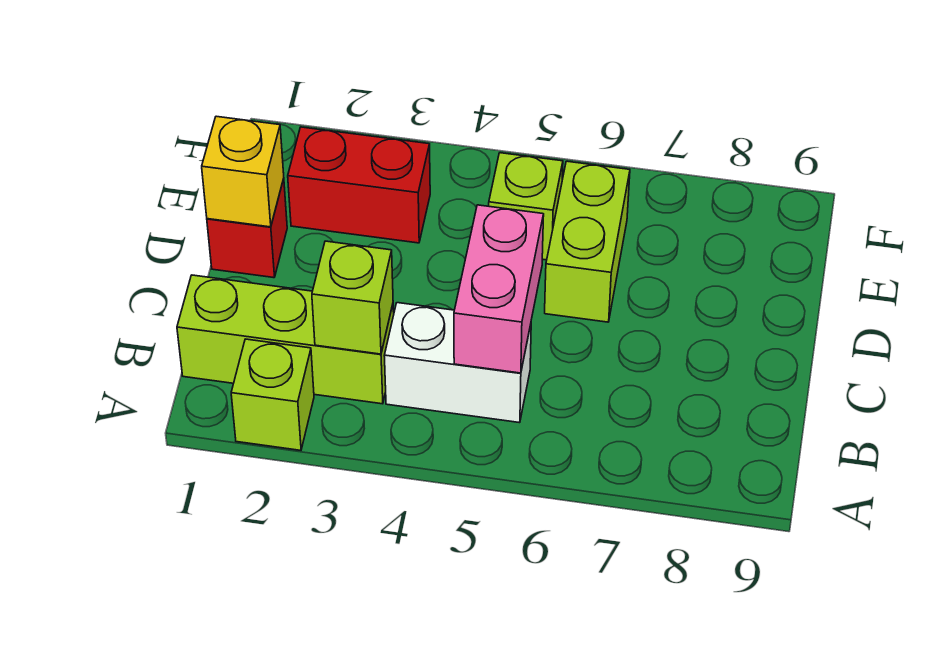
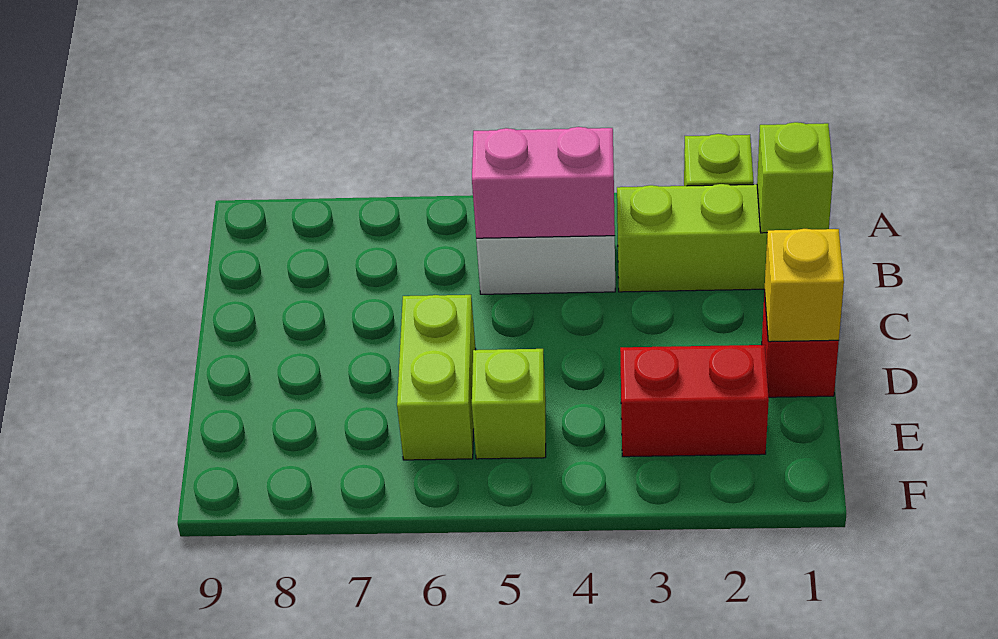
lime brick B3 level 2 -> lime brick B1 level 2
pink brick B5:C5 level 2 -> pink brick B4:B5 level 2

